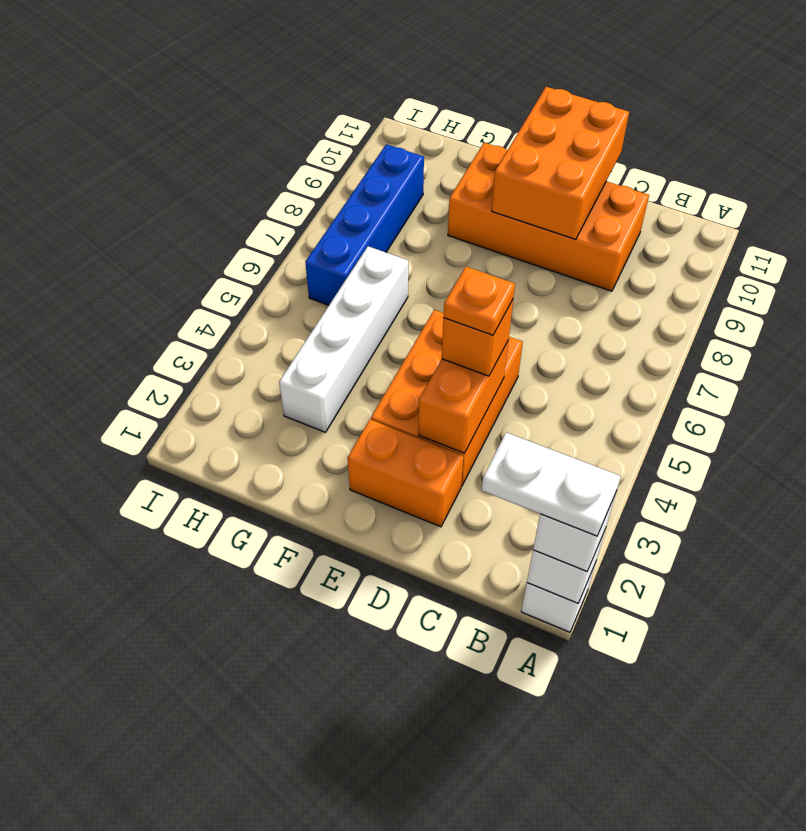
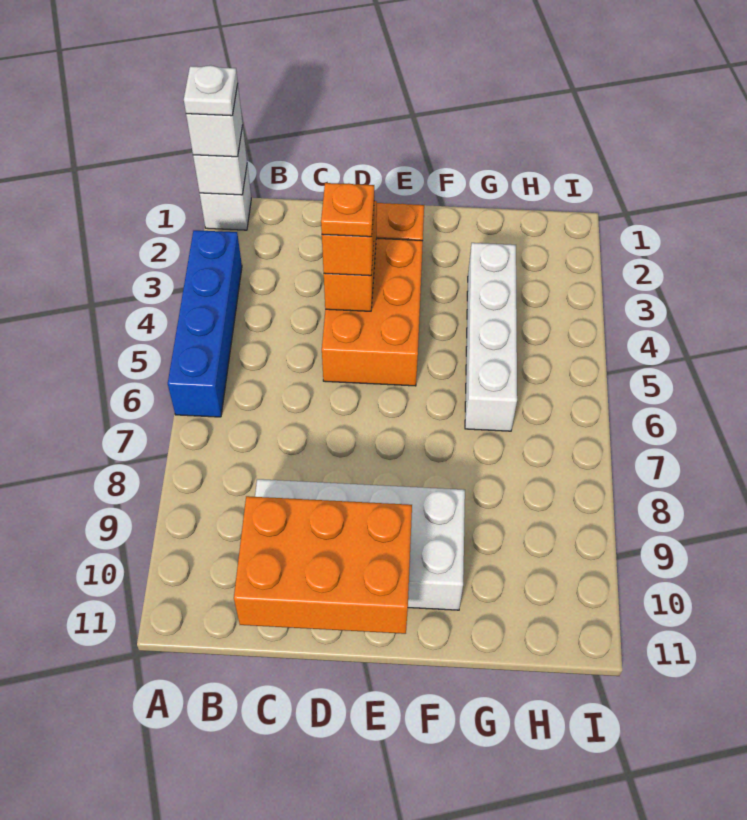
white plate A1:B1 level 4 -> white plate A1 level 4
orange brick C9:F10 level 1 -> white brick C9:F10 level 1
orange brick D9:E11 level 2 -> orange brick C10:E11 level 2
blue brick H6:H9 level 1 -> blue brick A3:A6 level 1

